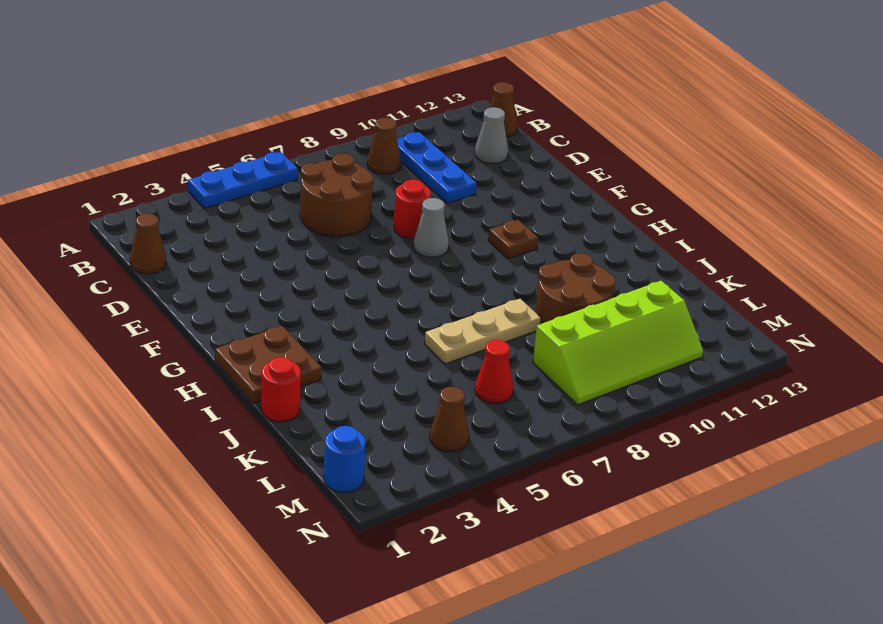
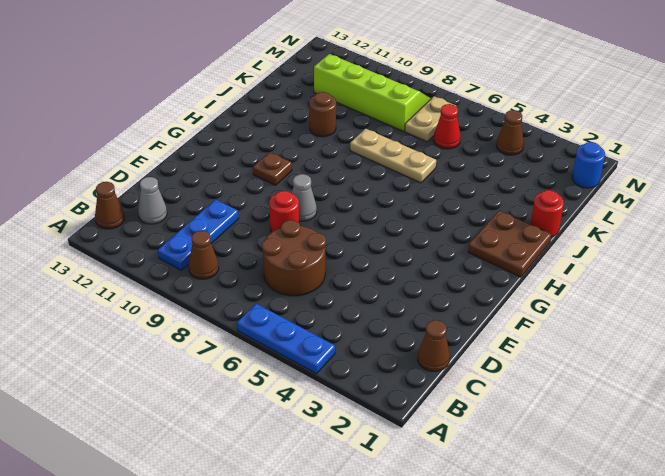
brown round brick J9:K10 level 1 -> brown round brick J10 level 1
none -> tan plate L7:M7 level 1

